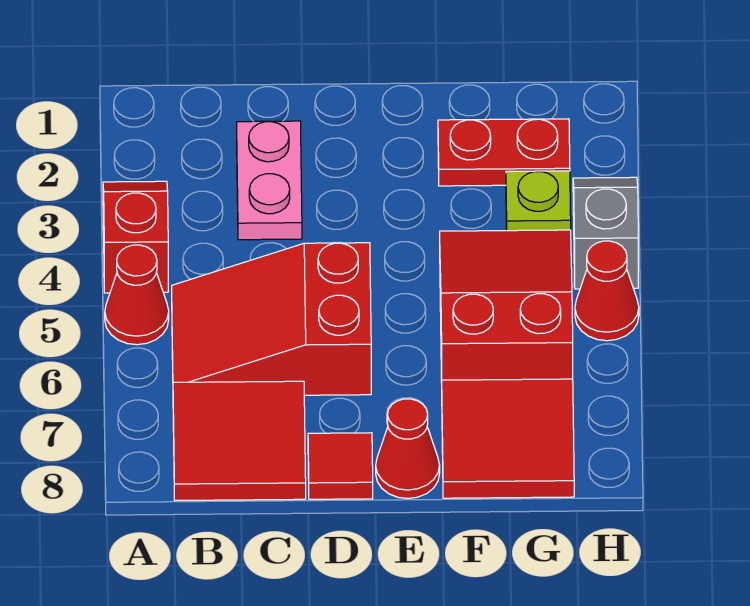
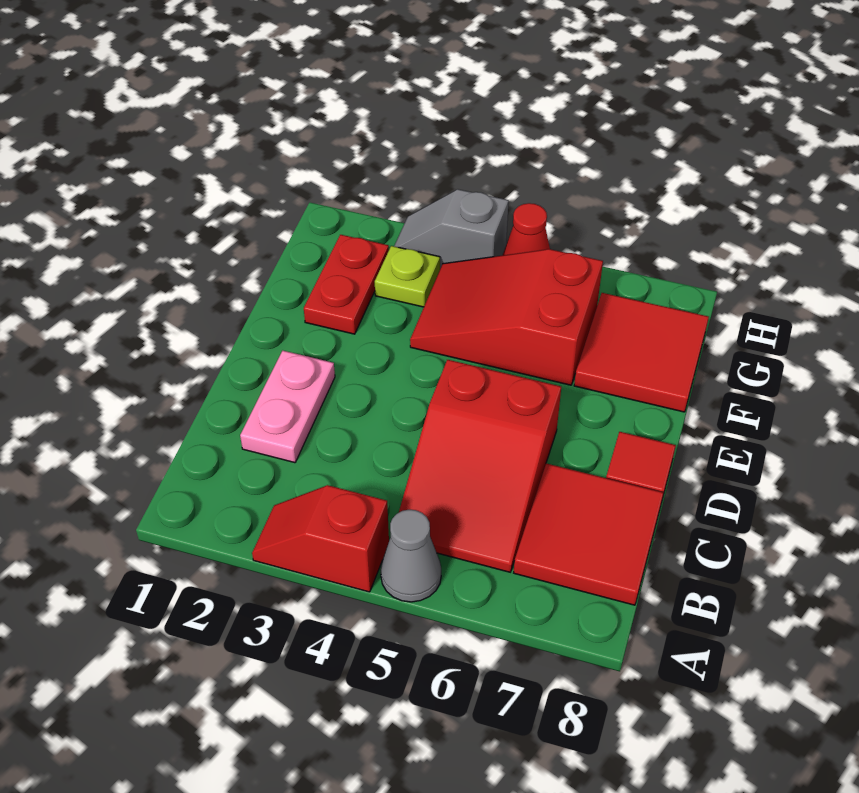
red cone A5 level 1 -> grey cone A5 level 1
pink plate C2:C3 level 1 -> pink plate C2:D2 level 1
red cone E8 level 1 -> none

